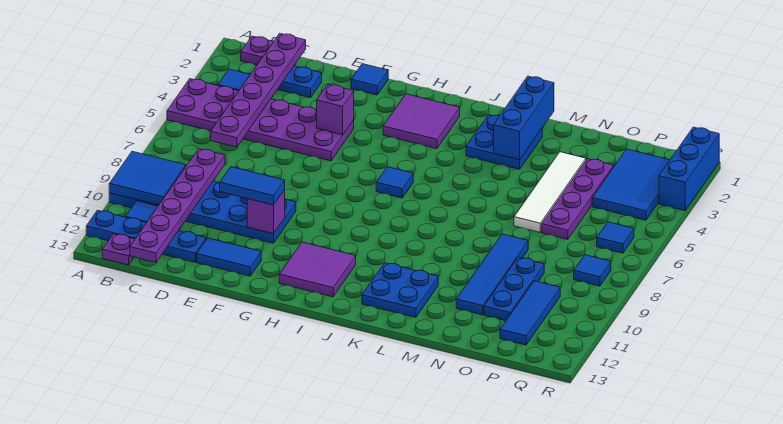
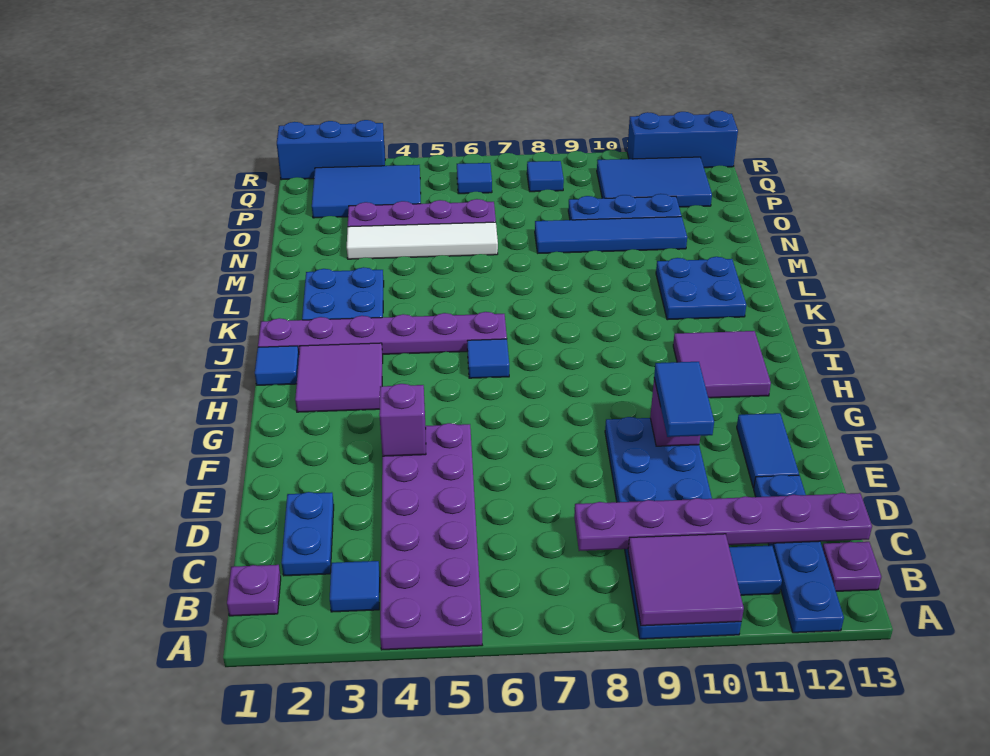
blue tile A9:B10 level 2 -> purple tile A9:B10 level 2
purple plate C1:C6 level 2 -> purple plate J1:J6 level 1
blue tile F1 level 1 -> blue tile I1 level 1
blue brick L1:L3 level 2 -> blue brick R11:R13 level 1
blue tile P10:P12 level 1 -> blue tile P10:Q12 level 1

